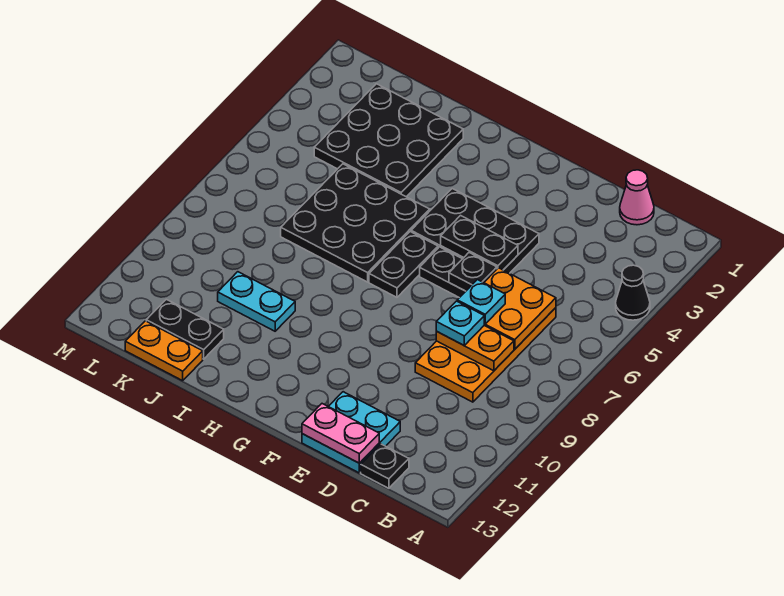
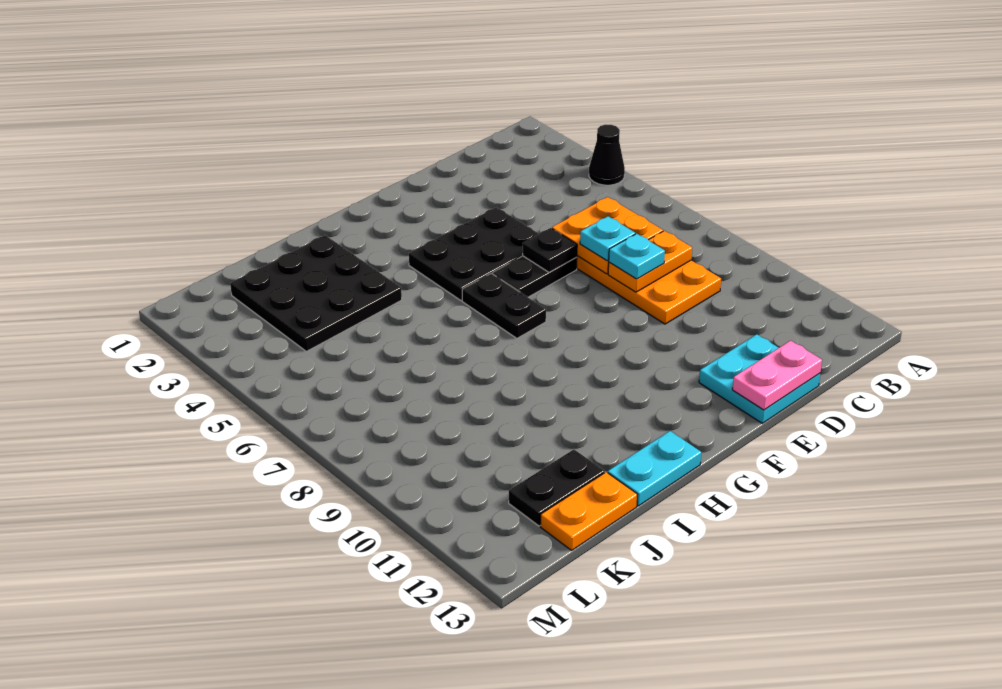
pink cone C1 level 1 -> none
black plate C13 level 1 -> none
black plate E5:F5 level 2 -> none
black plate H5:J7 level 1 -> none
cyan plate I10:J10 level 1 -> cyan plate H13:I13 level 1

